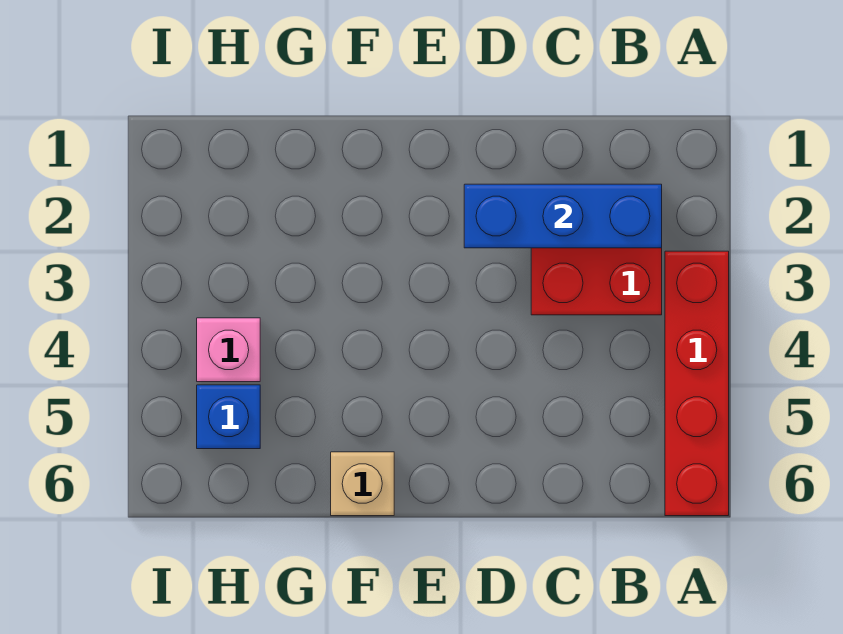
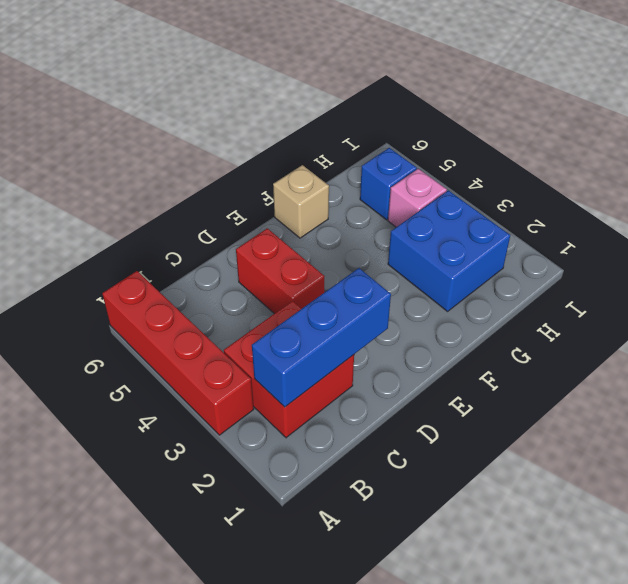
none -> red brick D4:D5 level 1
none -> blue brick G2:H3 level 1

